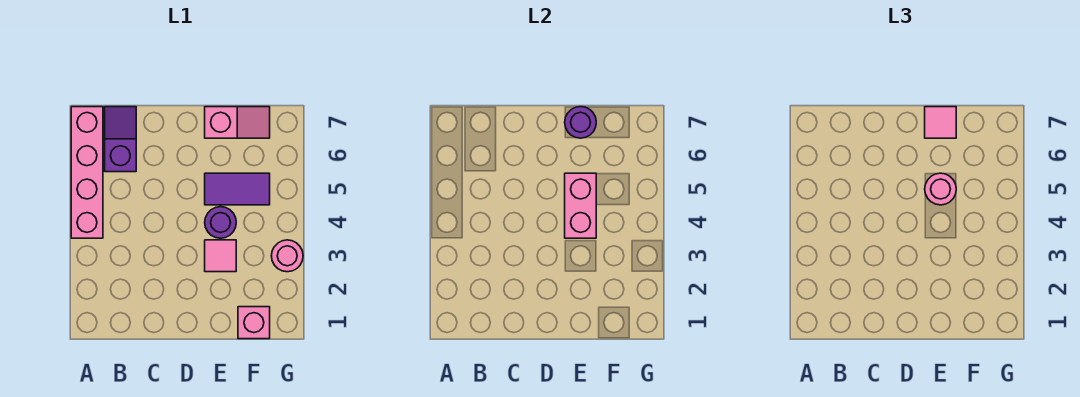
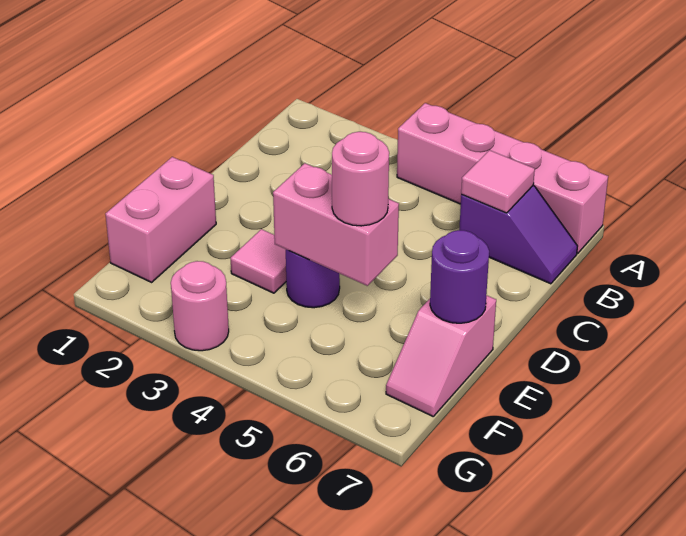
purple tile E5:F5 level 1 -> none
pink tile E7 level 3 -> pink tile B6 level 2
pink brick F1 level 1 -> pink brick E1:F1 level 1

